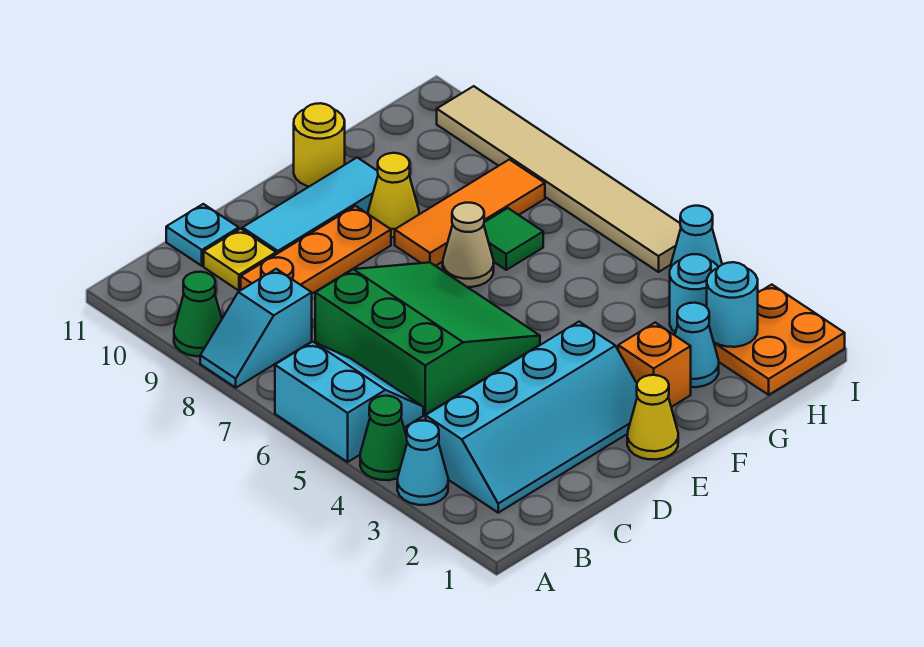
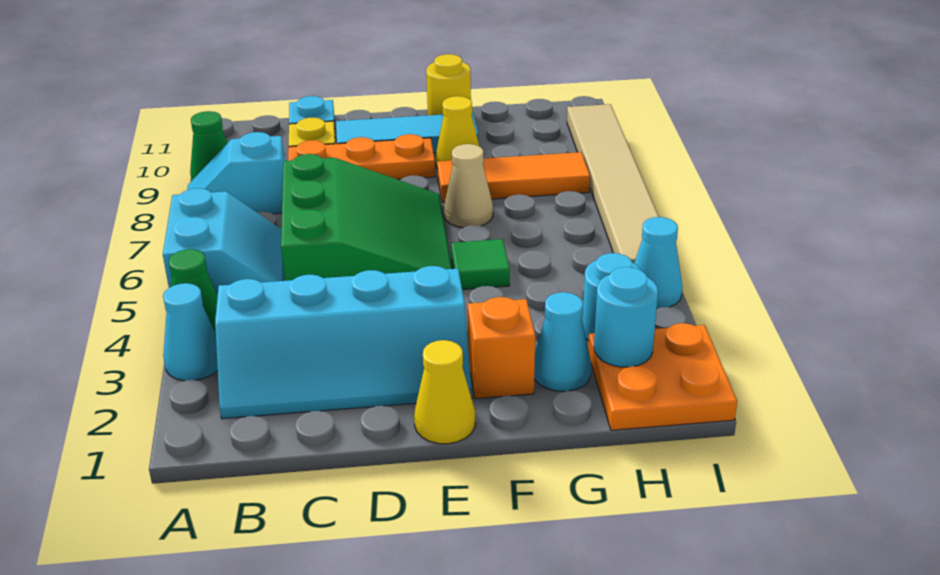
green tile G7 level 1 -> green tile F5 level 1

